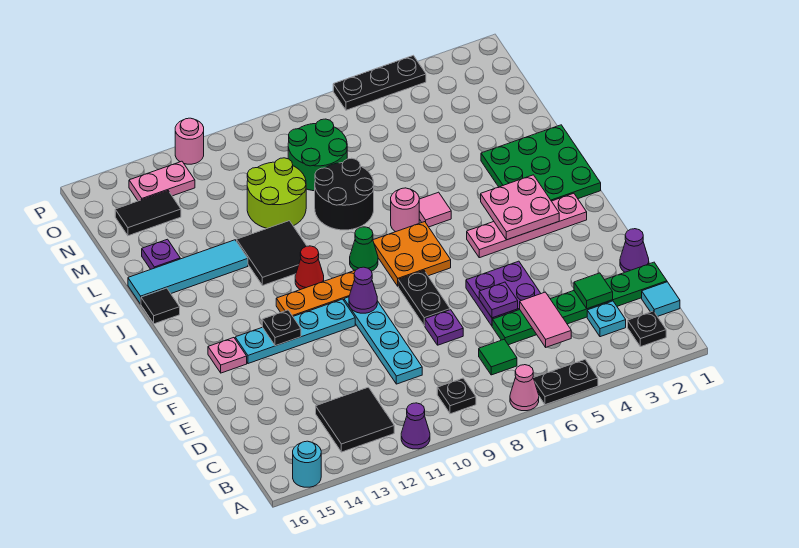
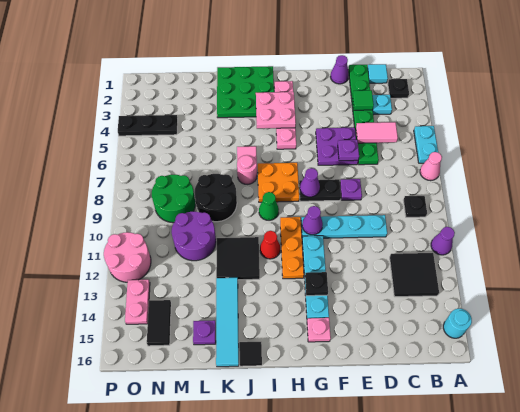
black plate A5:A6 level 1 -> cyan plate A5:A6 level 1
green tile C7 level 1 -> none
none -> purple cone G8 level 2
lime round brick L10:M11 level 1 -> purple round brick L10:M11 level 1
black plate P4:P6 level 1 -> black plate N4:P4 level 1
pink round brick P12 level 1 -> pink round brick O11:P12 level 1

